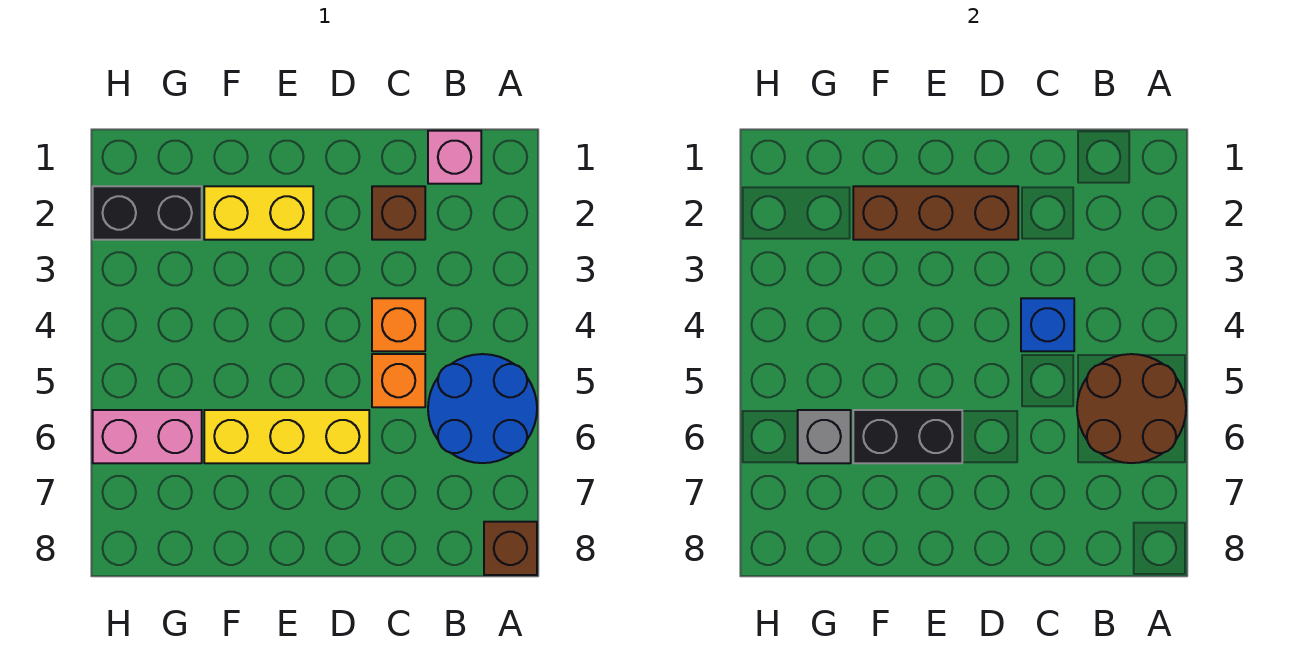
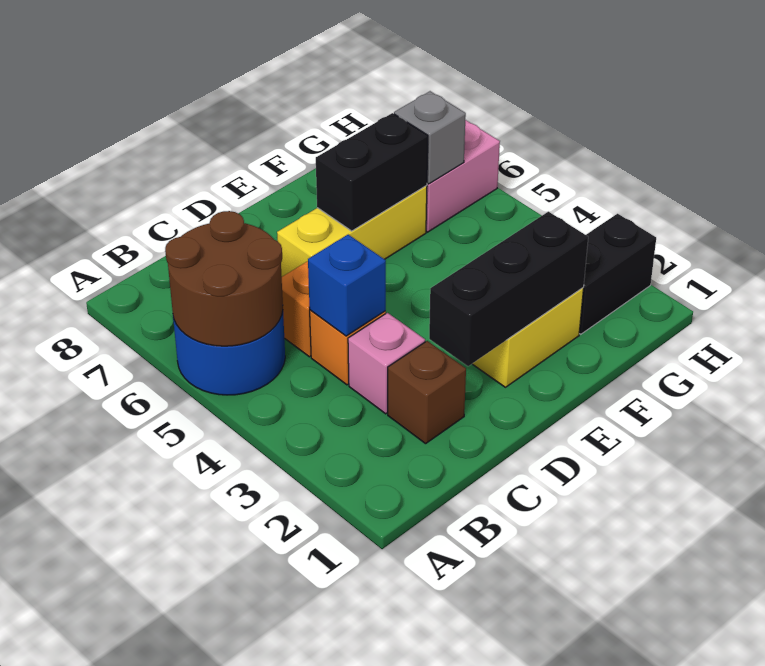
brown brick A8 level 1 -> none
pink brick B1 level 1 -> pink brick C3 level 1
brown brick D2:F2 level 2 -> black brick D2:F2 level 2

